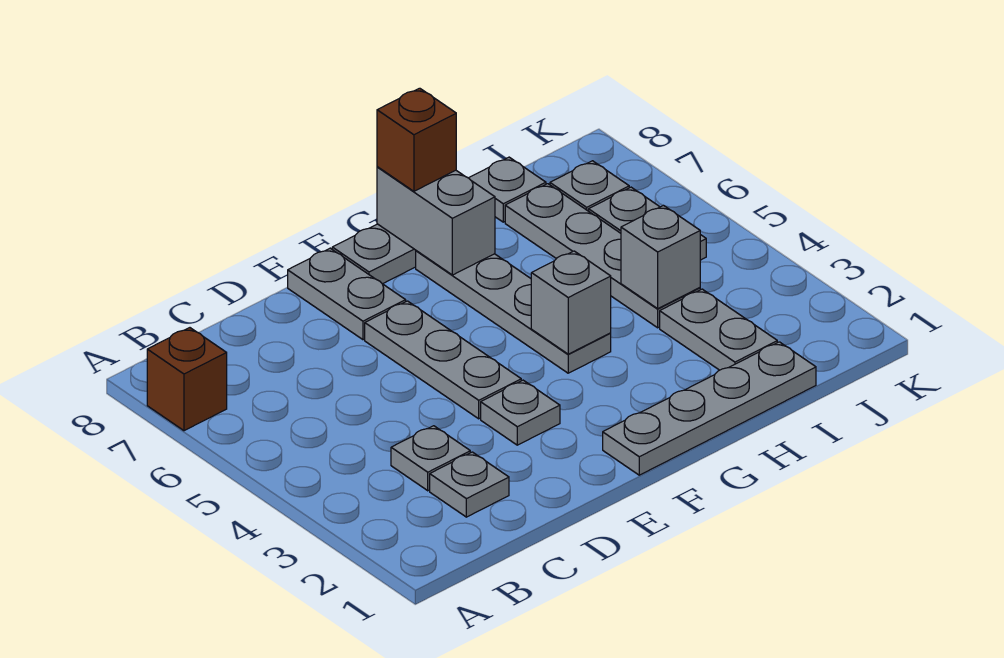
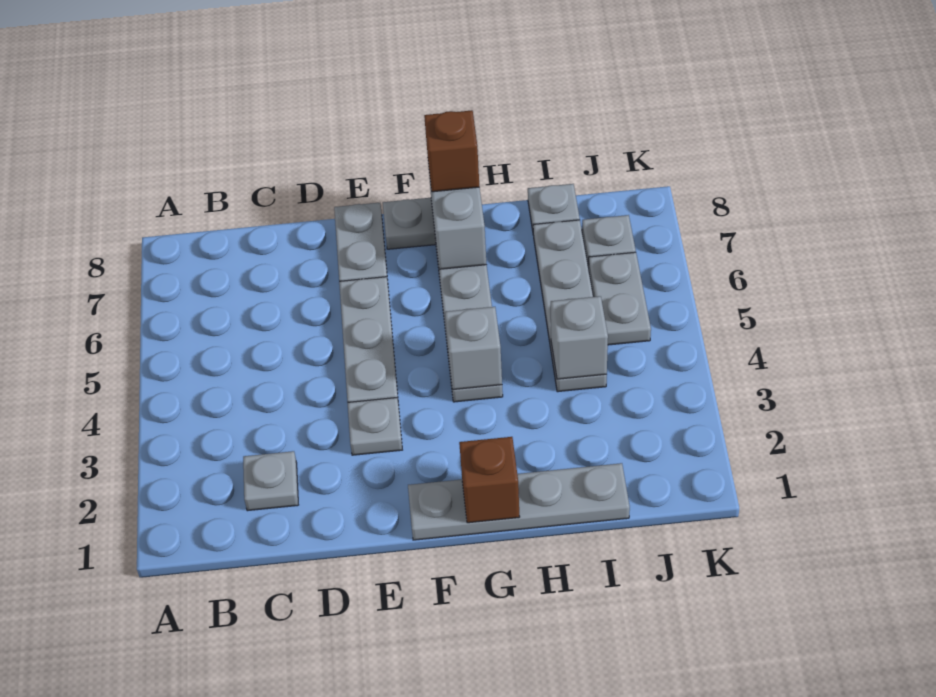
brown brick A7 level 1 -> brown brick G1 level 2
grey plate C3 level 1 -> none
grey plate I2:I3 level 1 -> none

